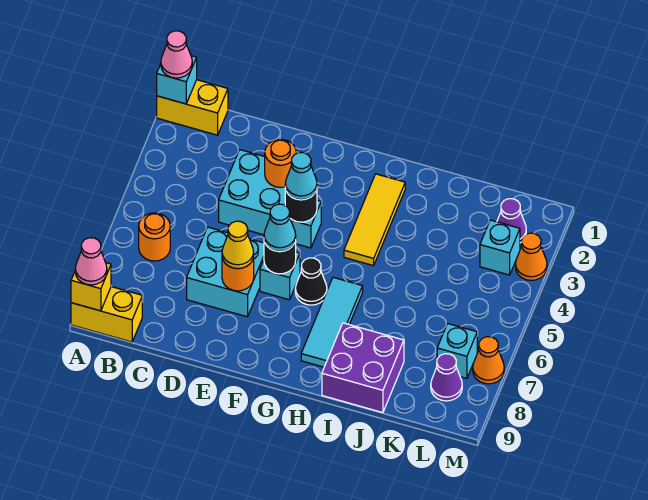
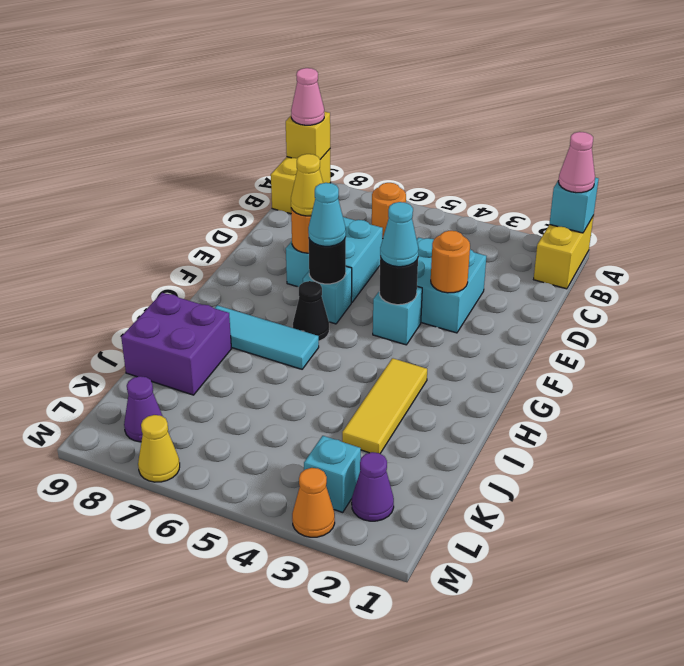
yellow tile H2:H4 level 1 -> yellow tile H3:J3 level 1
cyan brick L7 level 1 -> none
orange cone M7 level 1 -> yellow cone M7 level 1

